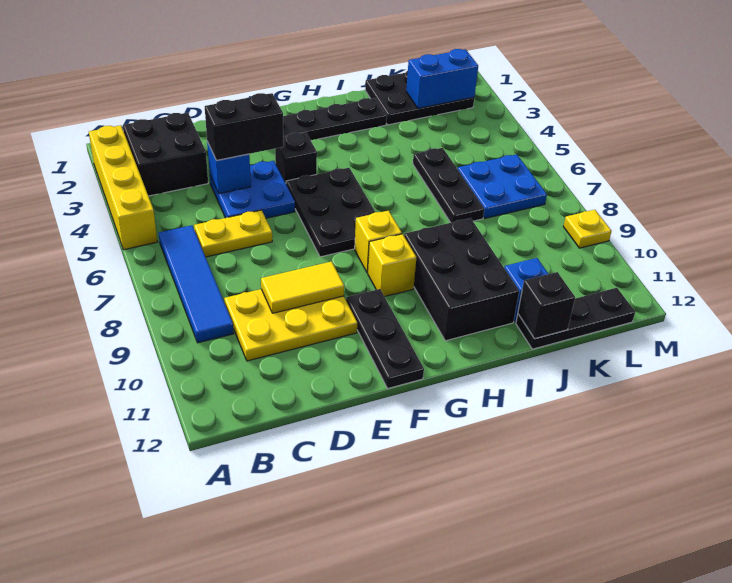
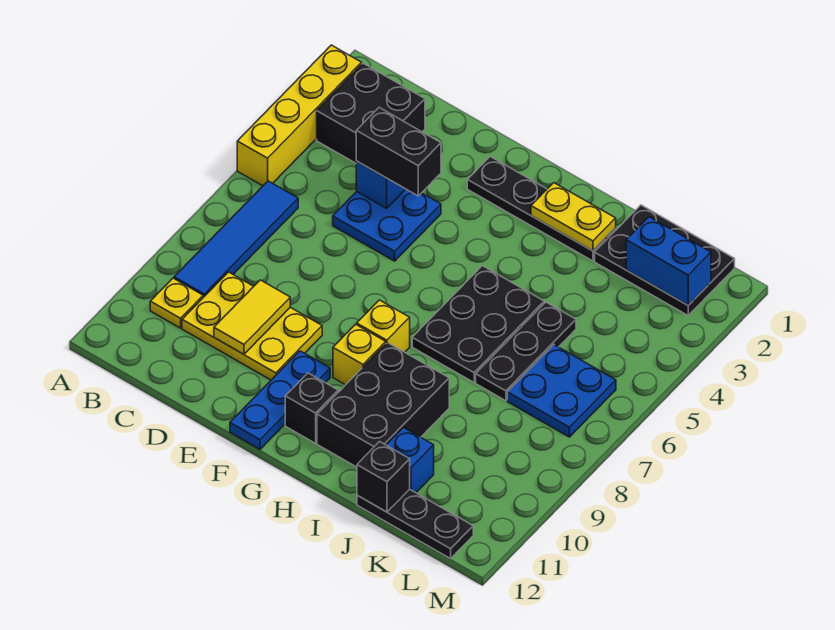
yellow plate C6:D6 level 1 -> yellow plate H2:I2 level 2
yellow tile D9:E9 level 2 -> yellow tile D9:D10 level 2
black brick F4 level 1 -> black brick G11 level 1
black plate F5:G7 level 1 -> black plate H5:I7 level 1
black plate F10:F12 level 1 -> blue plate F10:F12 level 1
yellow plate M9 level 1 -> yellow plate B10 level 1

